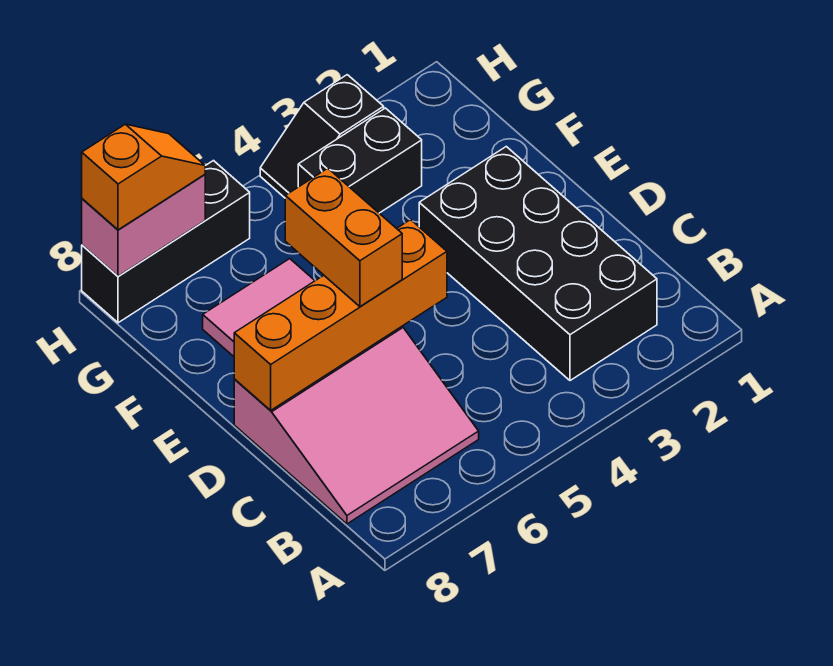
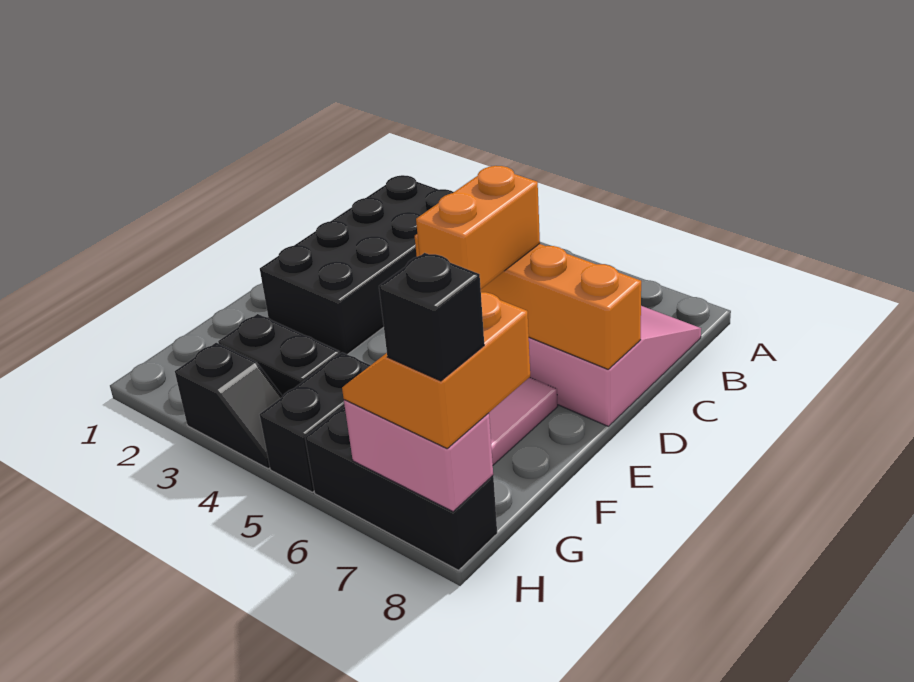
none -> black brick G5:H5 level 1
orange slope H7:H8 level 3 top 8 -> orange slope G7:H8 level 3 top 8
none -> black brick H8 level 4

